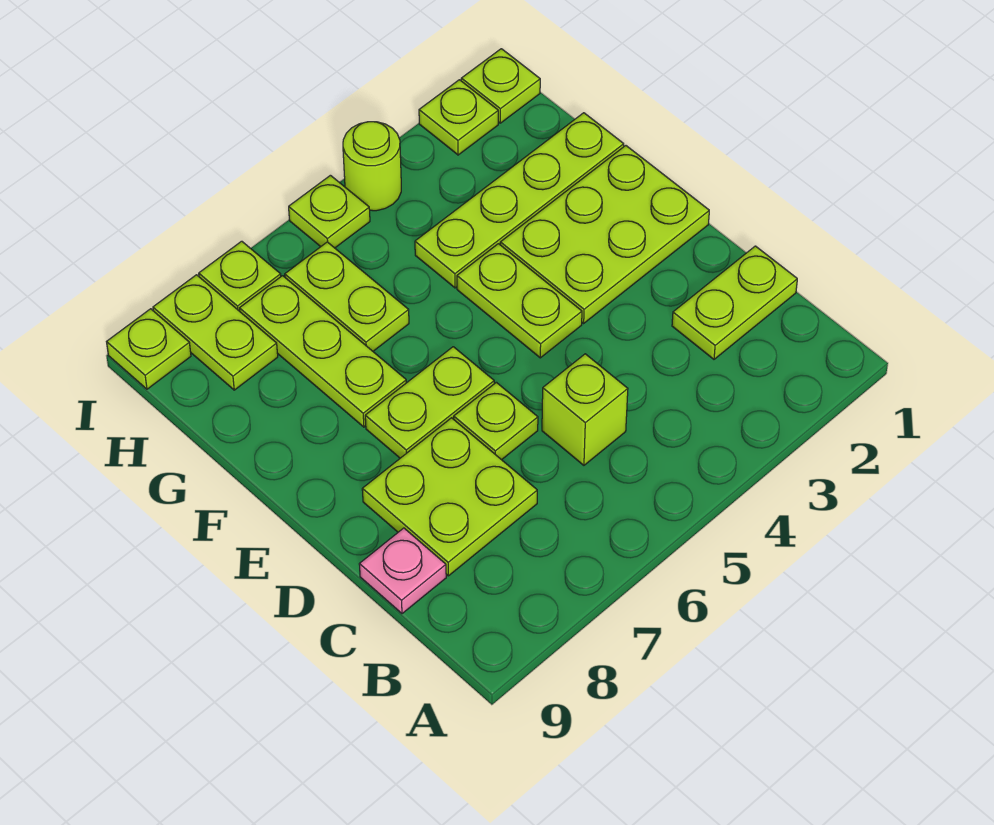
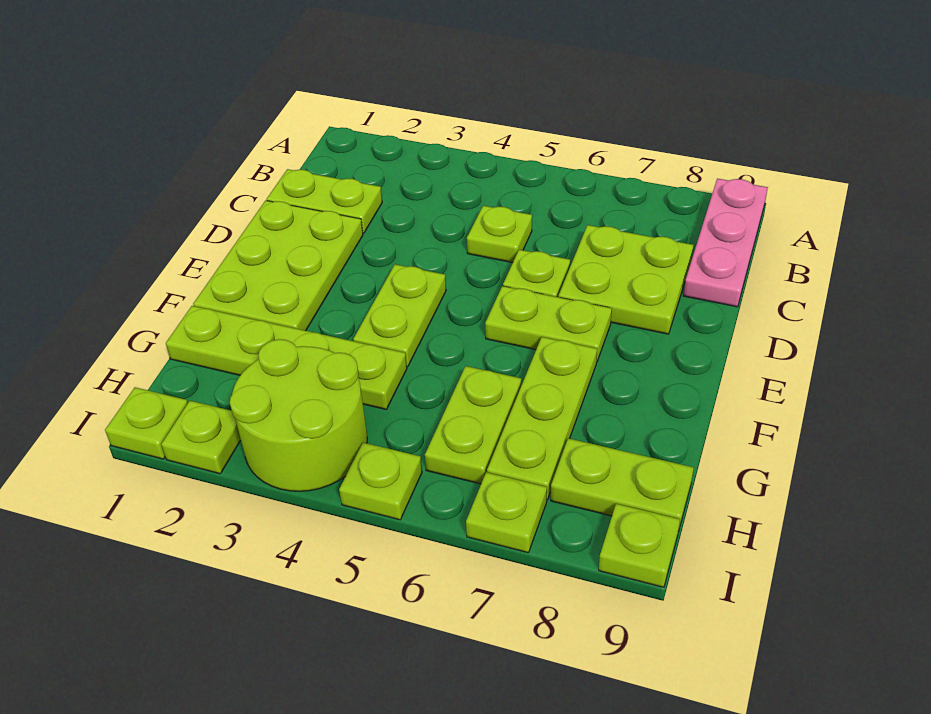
lime brick C5 level 1 -> lime plate C5 level 1
pink plate C9 level 1 -> pink plate A9:C9 level 1
lime plate E1:F3 level 1 -> lime plate D1:F2 level 1
lime plate H8:I8 level 1 -> lime plate H8:H9 level 1
lime round brick I4 level 1 -> lime round brick H3:I4 level 1

